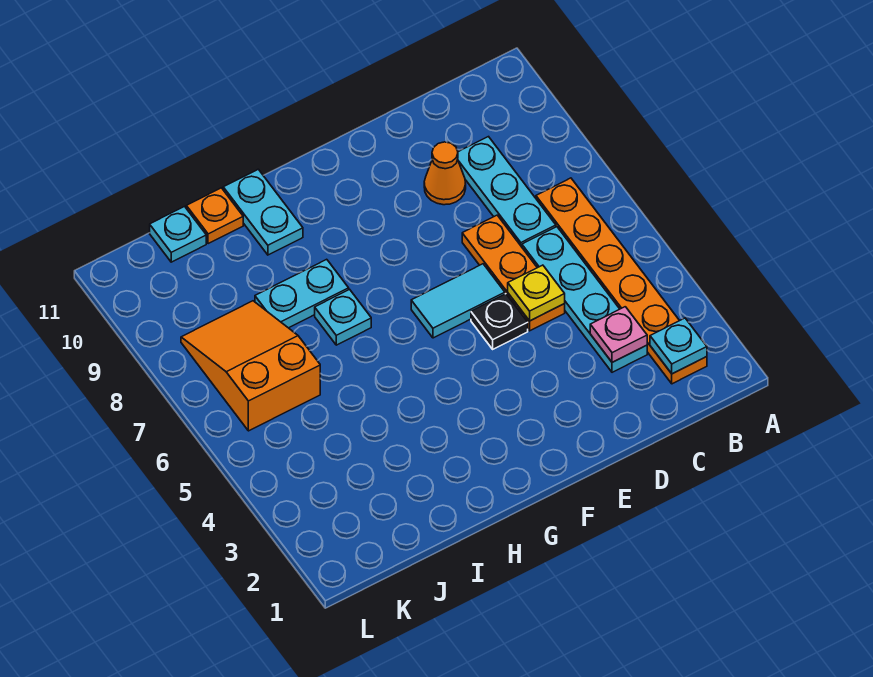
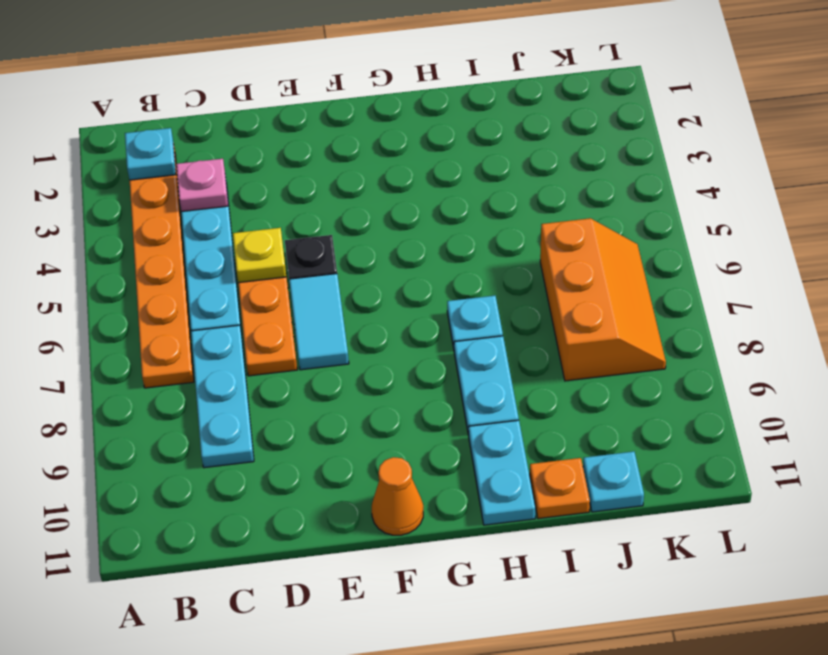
orange cone D9 level 1 -> orange cone F11 level 1
cyan tile E6:F6 level 1 -> cyan tile E6:E7 level 1
cyan plate H8:I8 level 1 -> cyan plate H8:H9 level 1
orange slope J6:K8 level 1 top 6 -> orange slope J6:K8 level 1 top J

